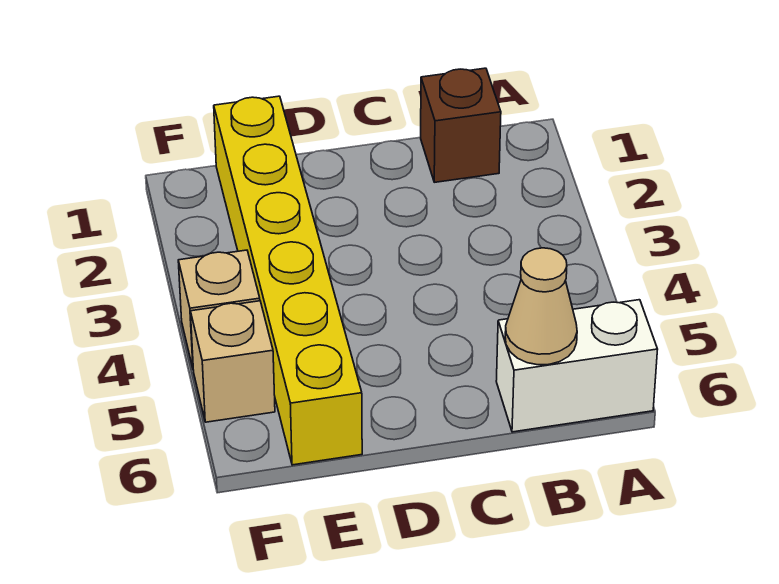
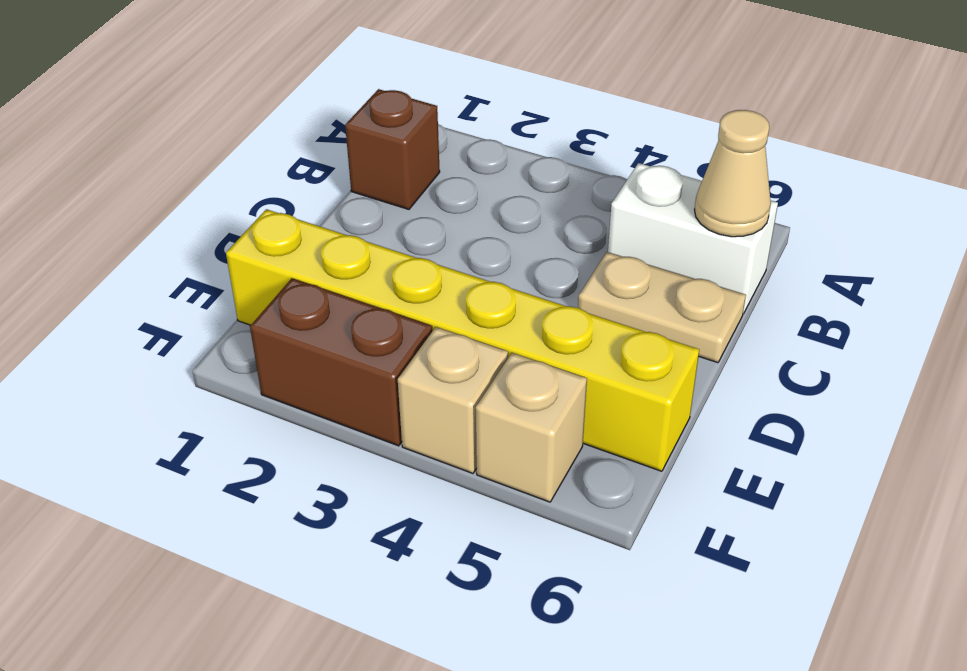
white brick A6:B6 level 1 -> white brick B5:B6 level 1
none -> tan plate C5:C6 level 1
none -> brown brick F2:F3 level 1

